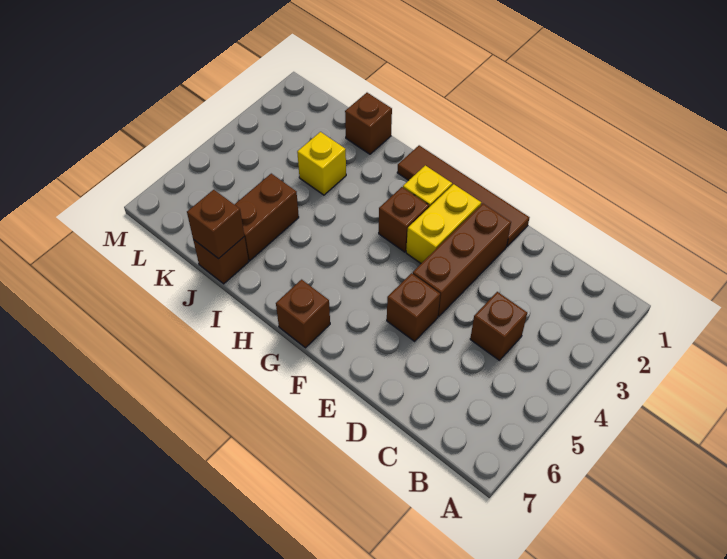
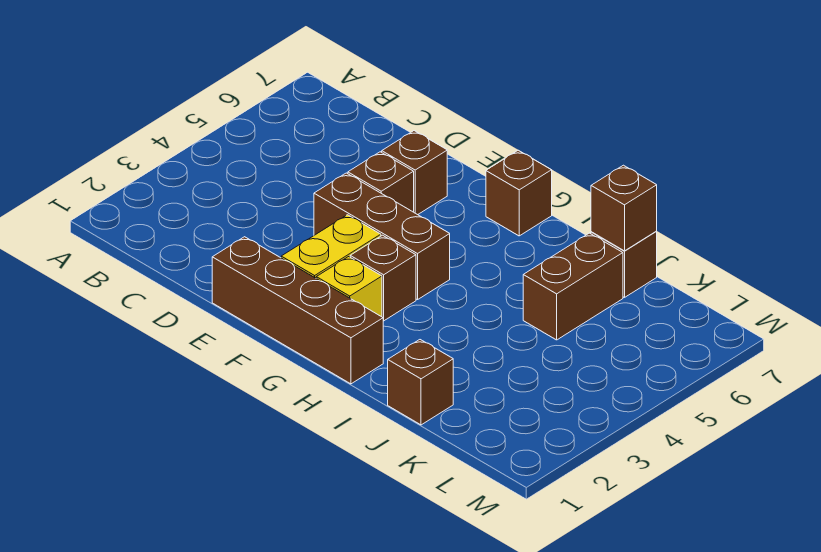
brown brick C4 level 1 -> brown brick E6 level 1
brown tile E1:H1 level 1 -> brown brick E1:H1 level 1
brown brick E2:E4 level 1 -> brown brick E4:G4 level 1
yellow brick J3 level 1 -> none

